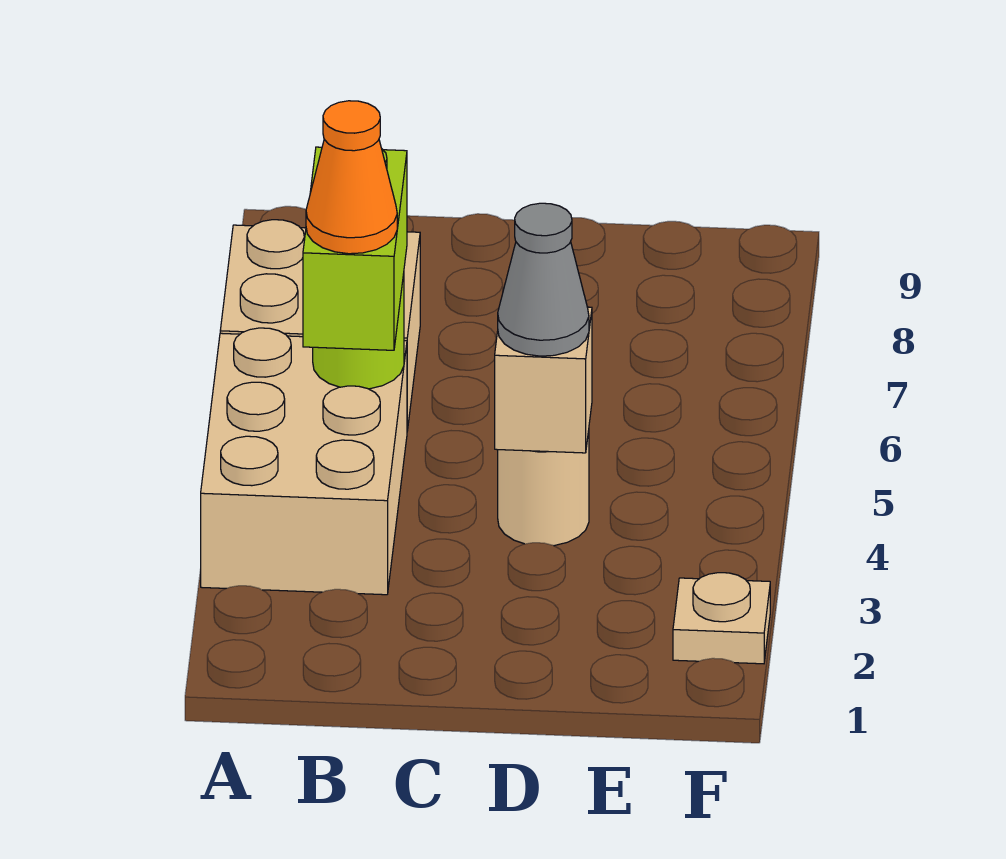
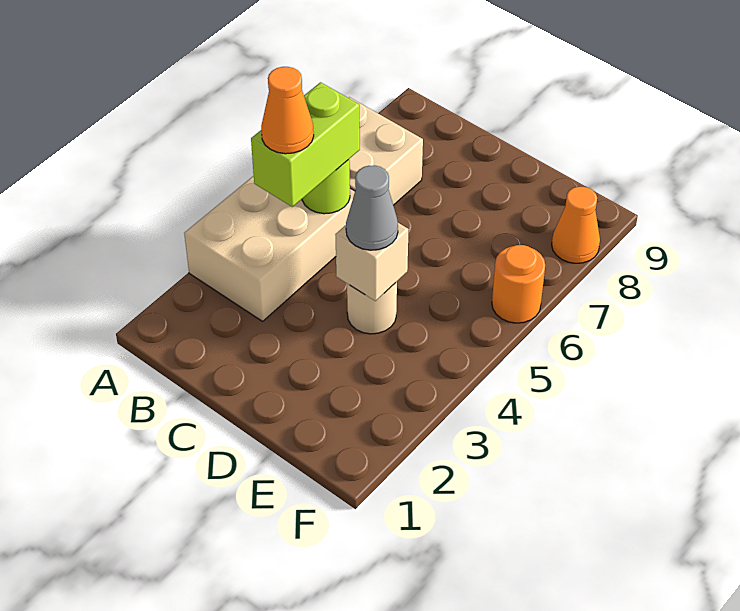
tan plate F2 level 1 -> none
none -> orange round brick F6 level 1
none -> orange cone F8 level 1

